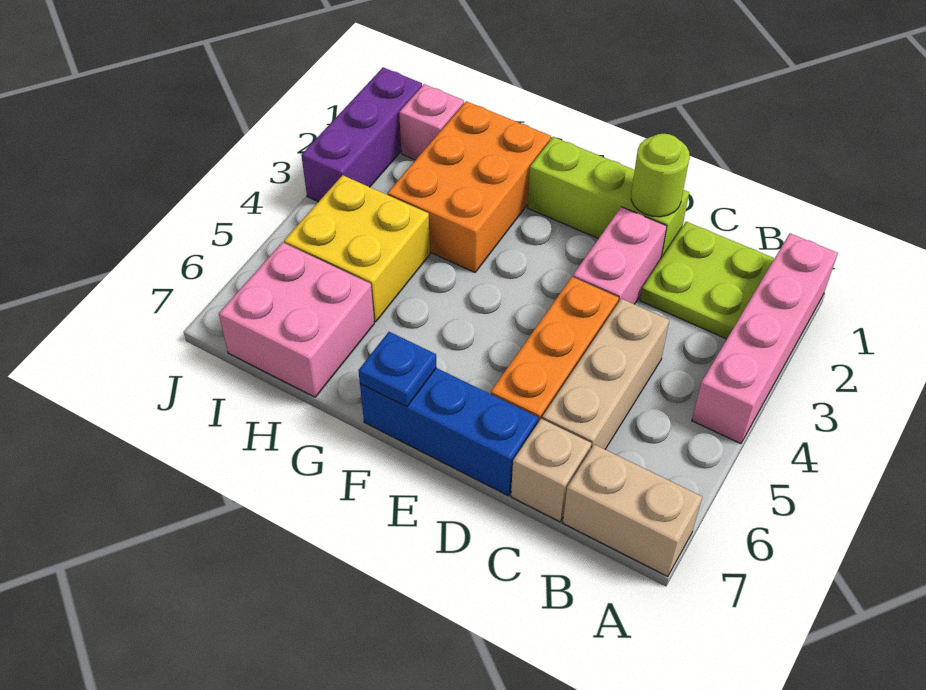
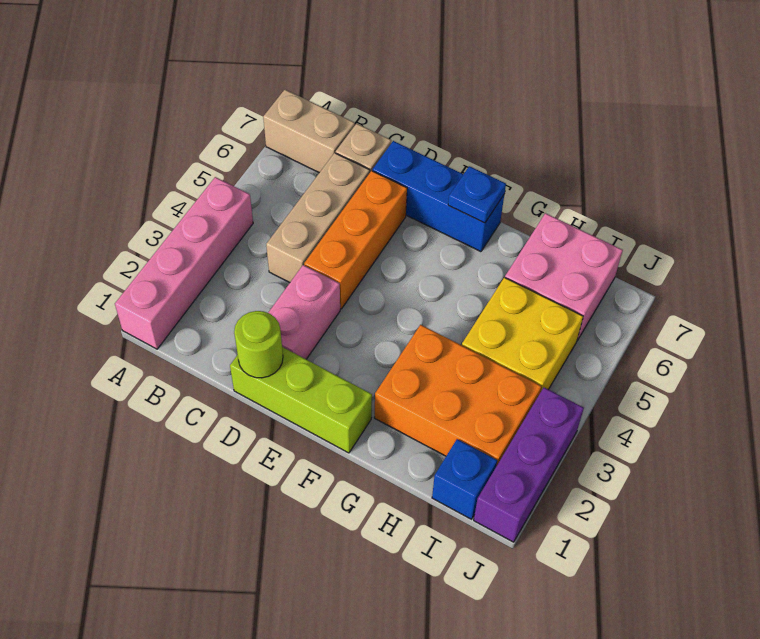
lime plate B1:C2 level 1 -> none
orange brick G1:H3 level 1 -> orange brick G2:I3 level 1
pink brick I1 level 1 -> blue brick I1 level 1

